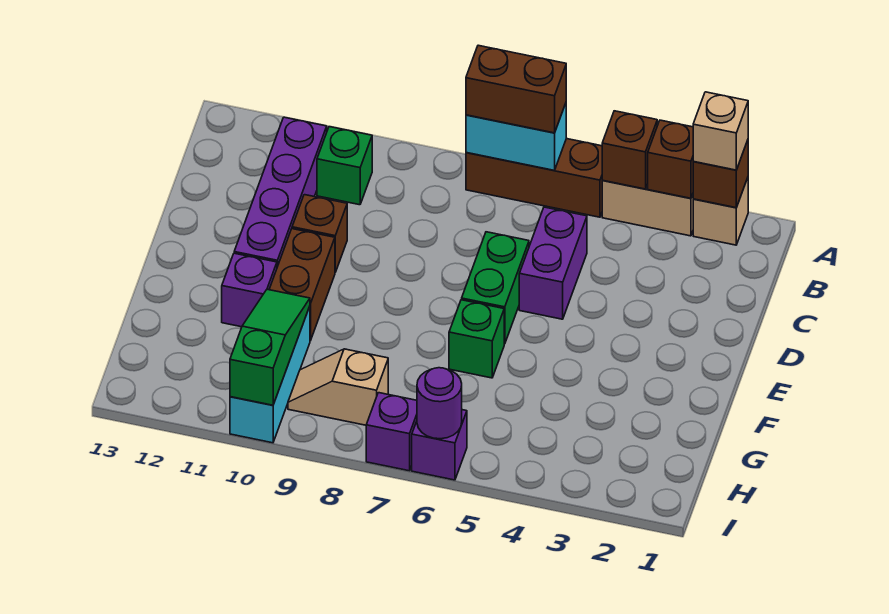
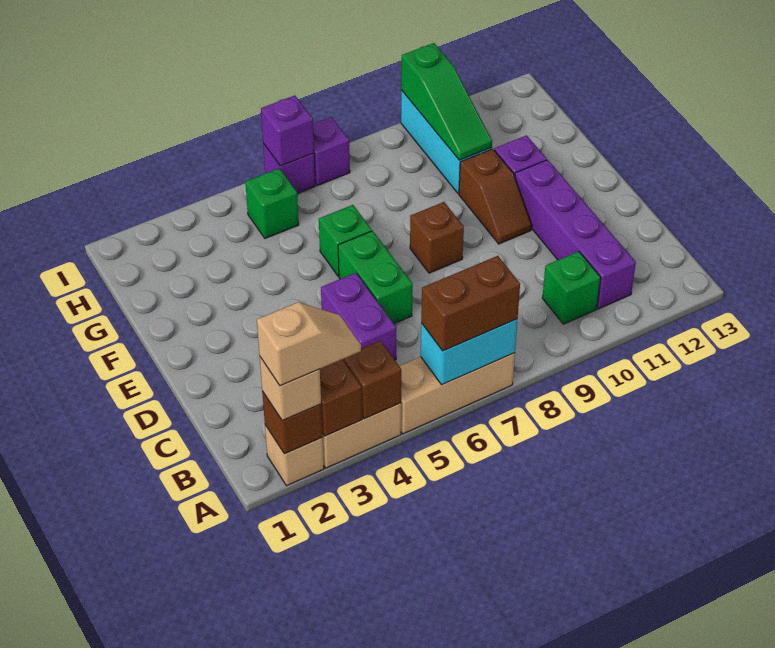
brown brick A5:A7 level 1 -> tan brick A5:A7 level 1
brown brick D10 level 1 -> brown brick E8 level 1
brown brick E10:F10 level 1 -> brown slope E10:F10 level 1 top F
none -> green brick H5 level 1
tan slope H8:H9 level 1 top 8 -> tan slope A2:A3 level 4 top 2
purple round brick I6 level 2 -> purple brick I6 level 2

